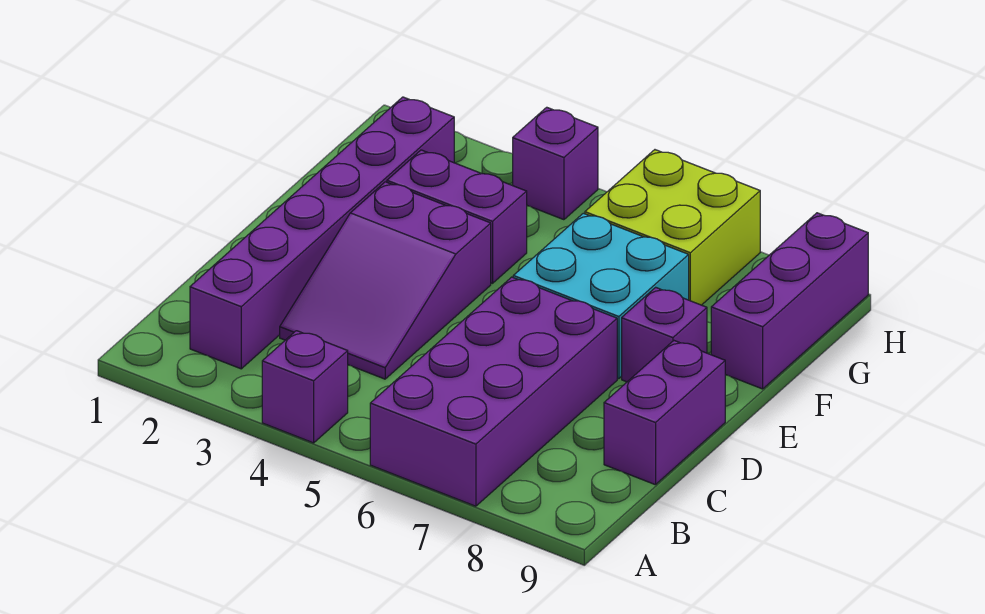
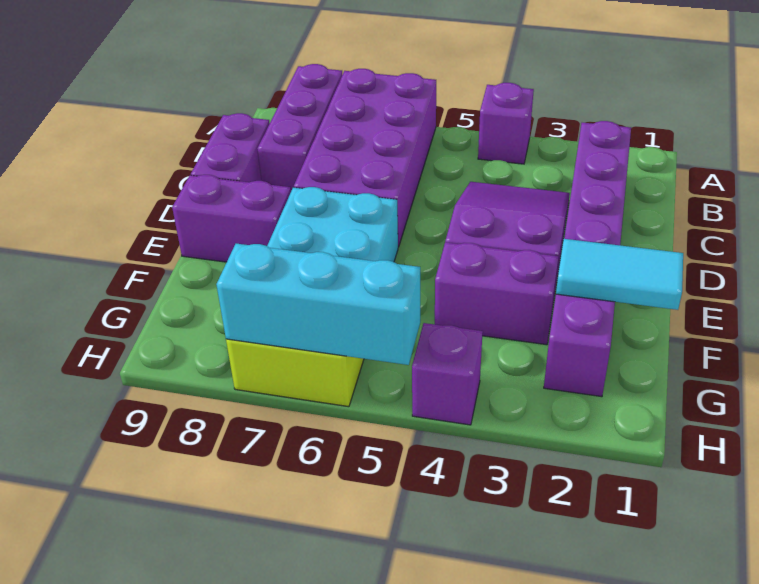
purple brick E8 level 1 -> purple brick E8:E9 level 1
none -> cyan tile F1:F2 level 2
purple brick F9:H9 level 1 -> purple brick A8:C8 level 1
none -> cyan brick H5:H7 level 2

